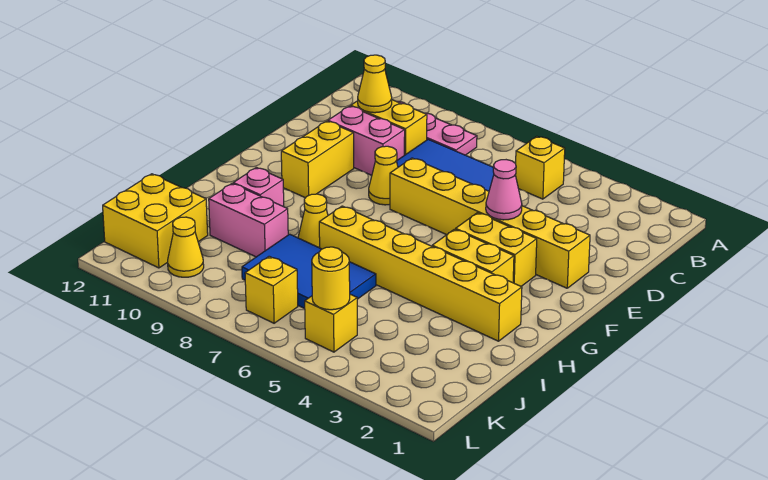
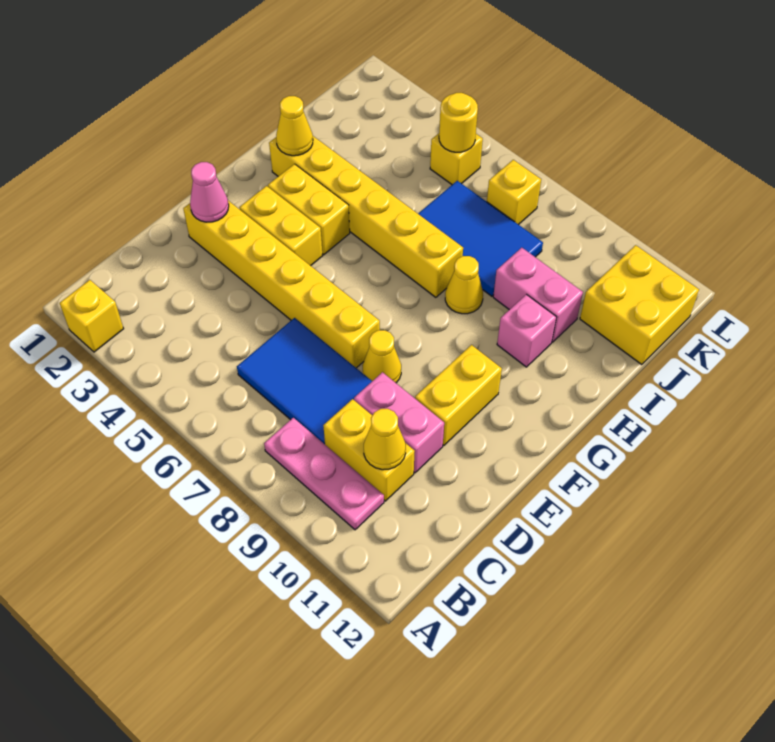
yellow brick B5 level 1 -> yellow brick A2 level 1
pink cone E4 level 2 -> pink cone E2 level 2
yellow cone K10 level 1 -> yellow cone H2 level 2

